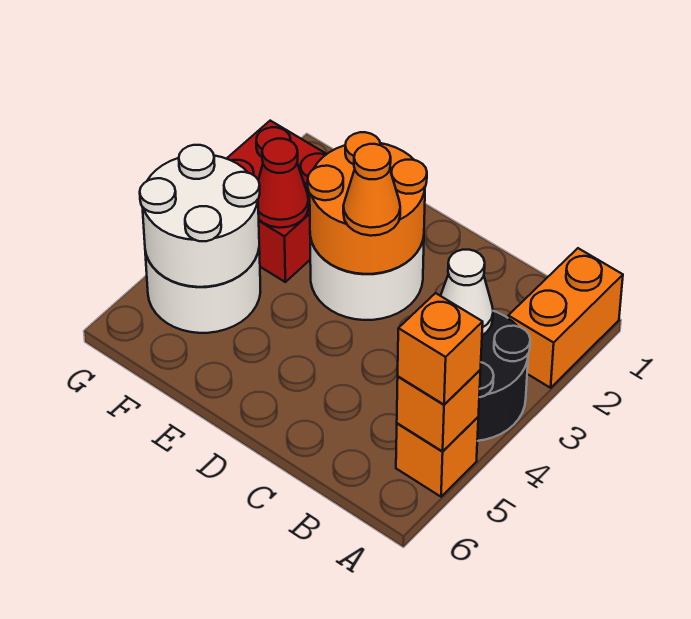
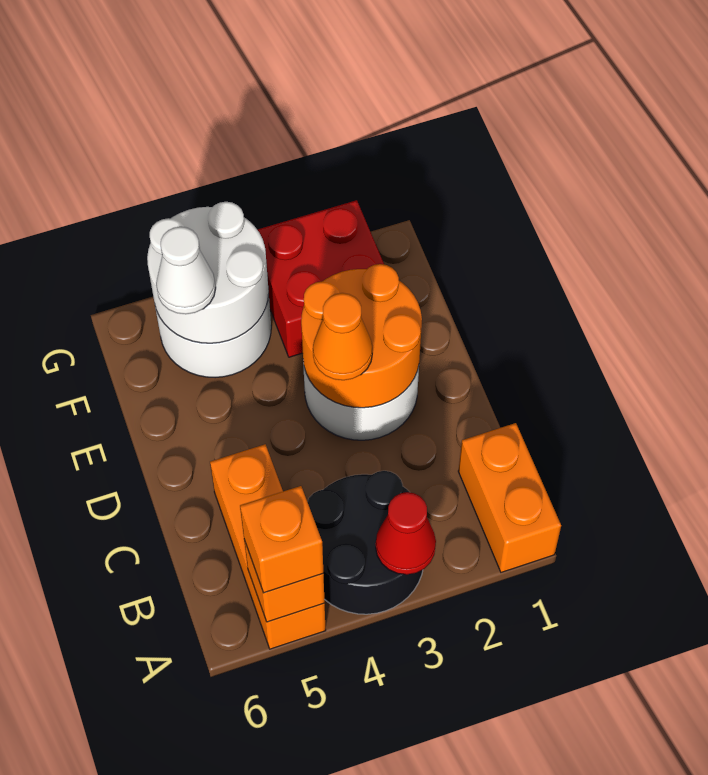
orange brick A1:A2 level 1 -> orange brick A1:B1 level 1
orange brick A5 level 1 -> orange brick A5:C5 level 1
white cone B3 level 2 -> white cone F5 level 3
red cone F3 level 2 -> red cone A3 level 2

